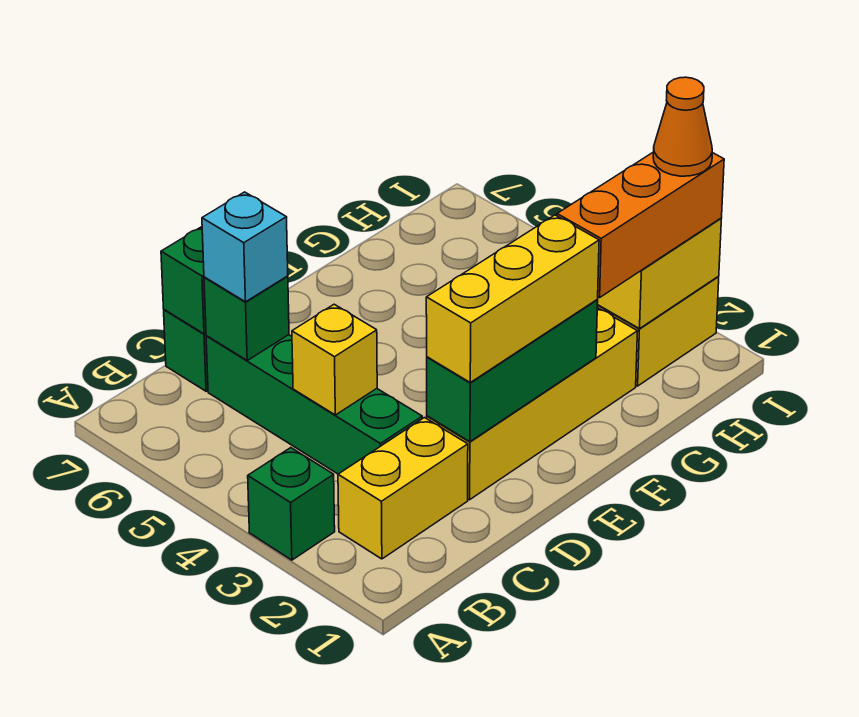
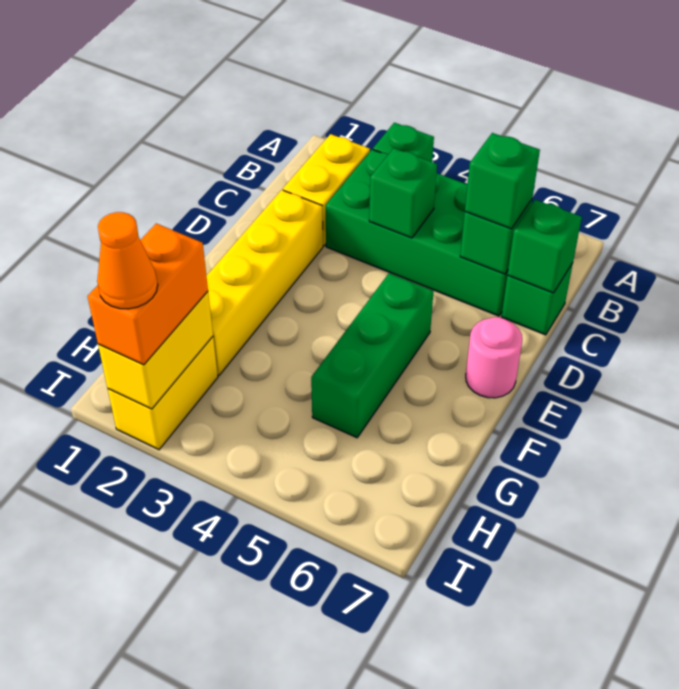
green brick C3:C6 level 1 -> green brick B3:C6 level 1
yellow brick C4 level 2 -> green brick C4 level 2
cyan brick C6 level 3 -> green brick C6 level 3
green brick D2:F2 level 2 -> green brick E5:G5 level 1
yellow brick D2:F2 level 3 -> none
none -> pink round brick E7 level 1
orange brick G2:I2 level 3 -> orange brick H2:I2 level 3

